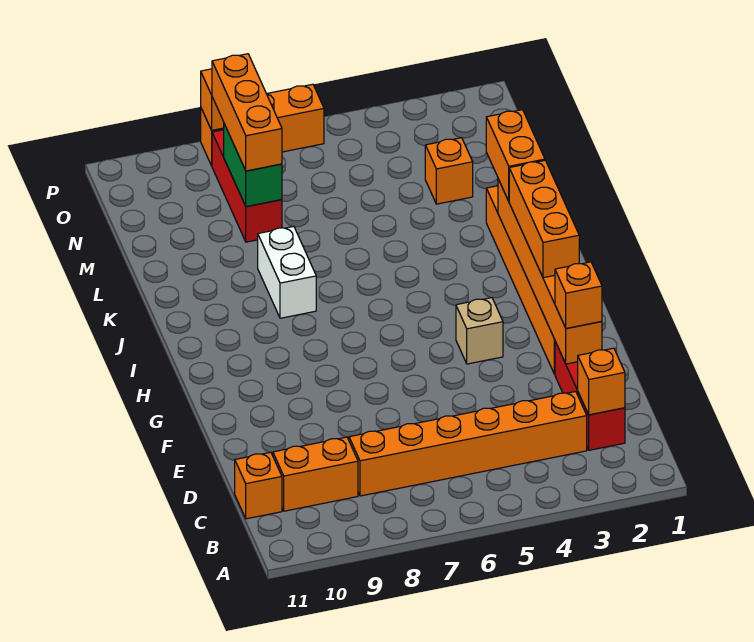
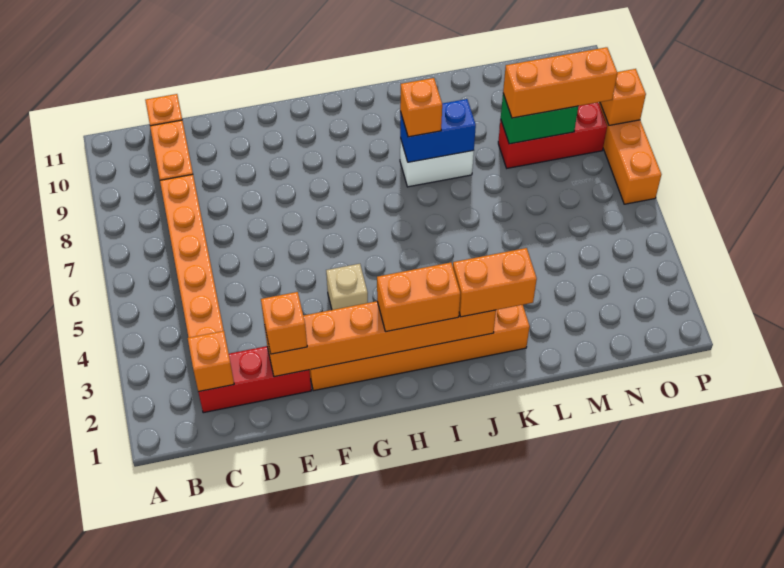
orange brick G2:I2 level 3 -> orange brick H2:I2 level 3
none -> blue brick J8:K8 level 2
orange brick M3 level 1 -> orange brick J8 level 3

